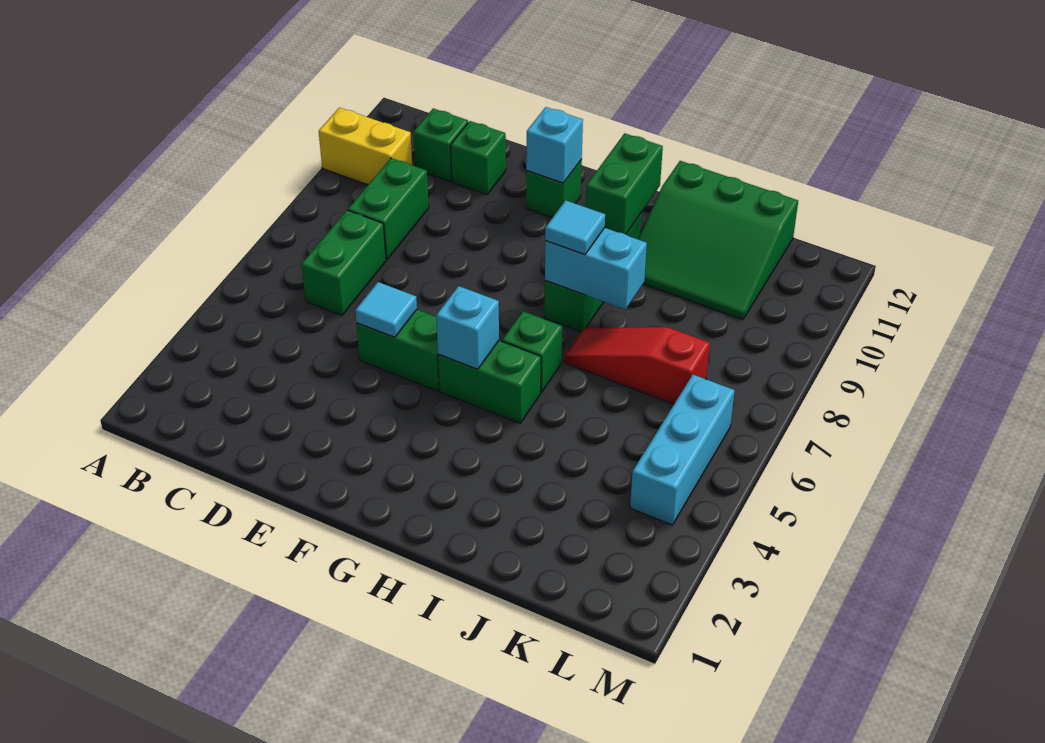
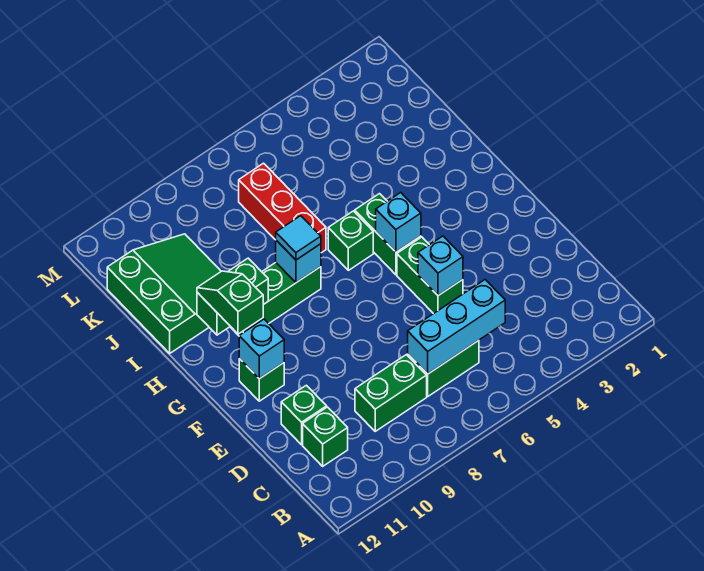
yellow brick A10:B10 level 1 -> none
cyan tile E5 level 2 -> cyan brick E5 level 2
none -> green slope G11:H11 level 3 top G
cyan brick H8:I8 level 2 -> cyan brick H8 level 2
red slope I7:K7 level 1 top K -> red brick I7:K7 level 1
cyan brick L4:L6 level 1 -> cyan brick C5:C7 level 2

